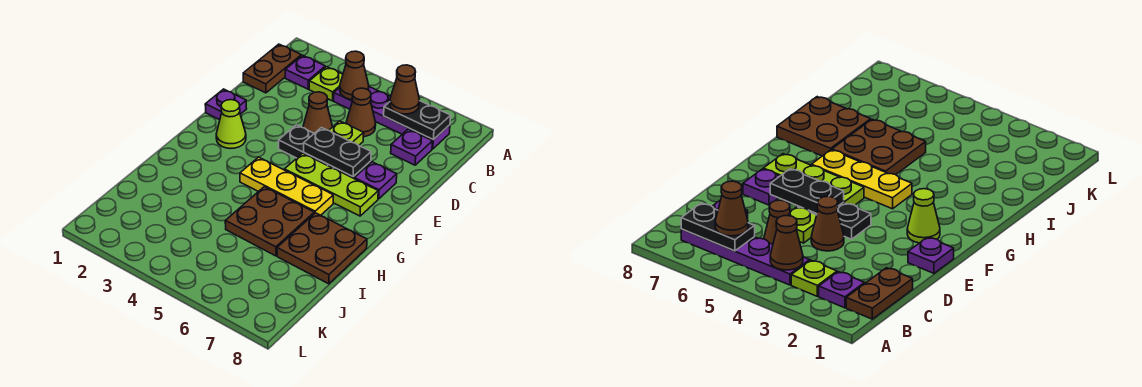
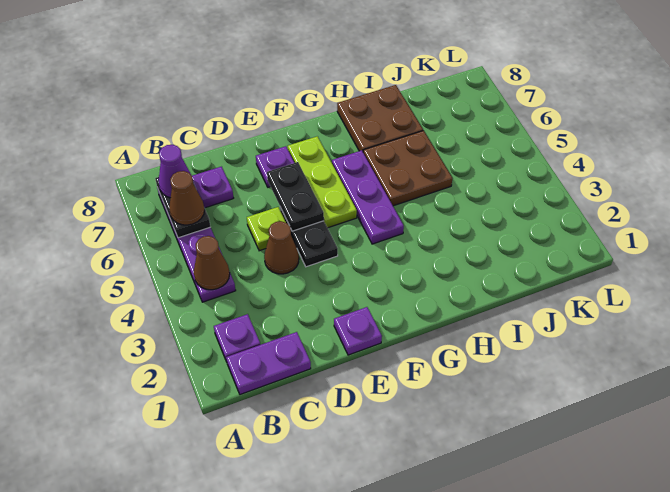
brown plate B1:C1 level 1 -> purple plate B1:C1 level 1
lime plate B3 level 1 -> none
none -> purple cone B7 level 3
brown cone C5 level 1 -> none
lime cone F2 level 1 -> none
yellow plate G4:G6 level 1 -> purple plate G4:G6 level 1

